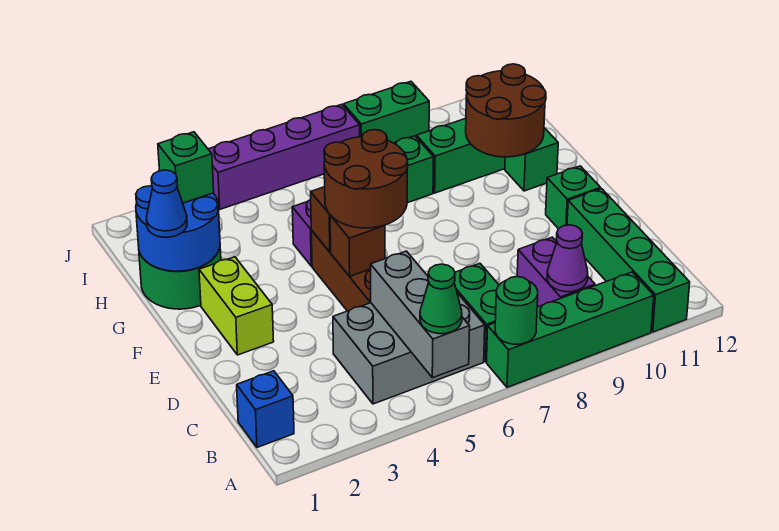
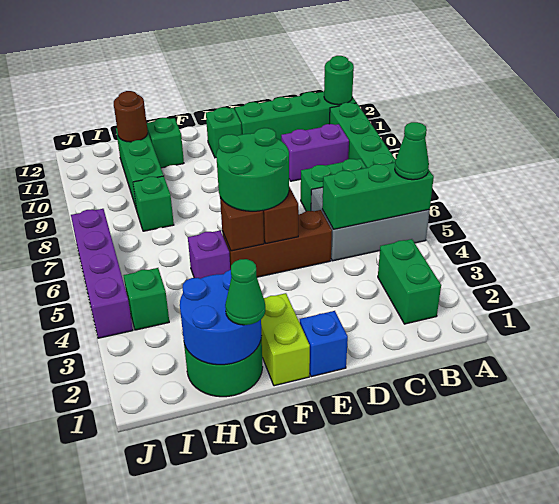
grey brick A5:C5 level 2 -> green brick A5:C5 level 2
green round brick A7 level 2 -> green round brick A11 level 2
blue brick B1 level 1 -> blue brick E1 level 1
grey brick B4:C6 level 1 -> grey brick A5:C6 level 1
purple cone B9 level 2 -> none
lime brick E2:F2 level 1 -> lime brick F1:F2 level 1
brown round brick E5:F6 level 3 -> green round brick E5:F6 level 3
blue cone G1 level 3 -> green cone G1 level 3
brown round brick G10:H11 level 2 -> brown round brick H11 level 2
green brick H2 level 3 -> green brick I4 level 1
green brick J8:J9 level 1 -> green brick B2:B3 level 1

